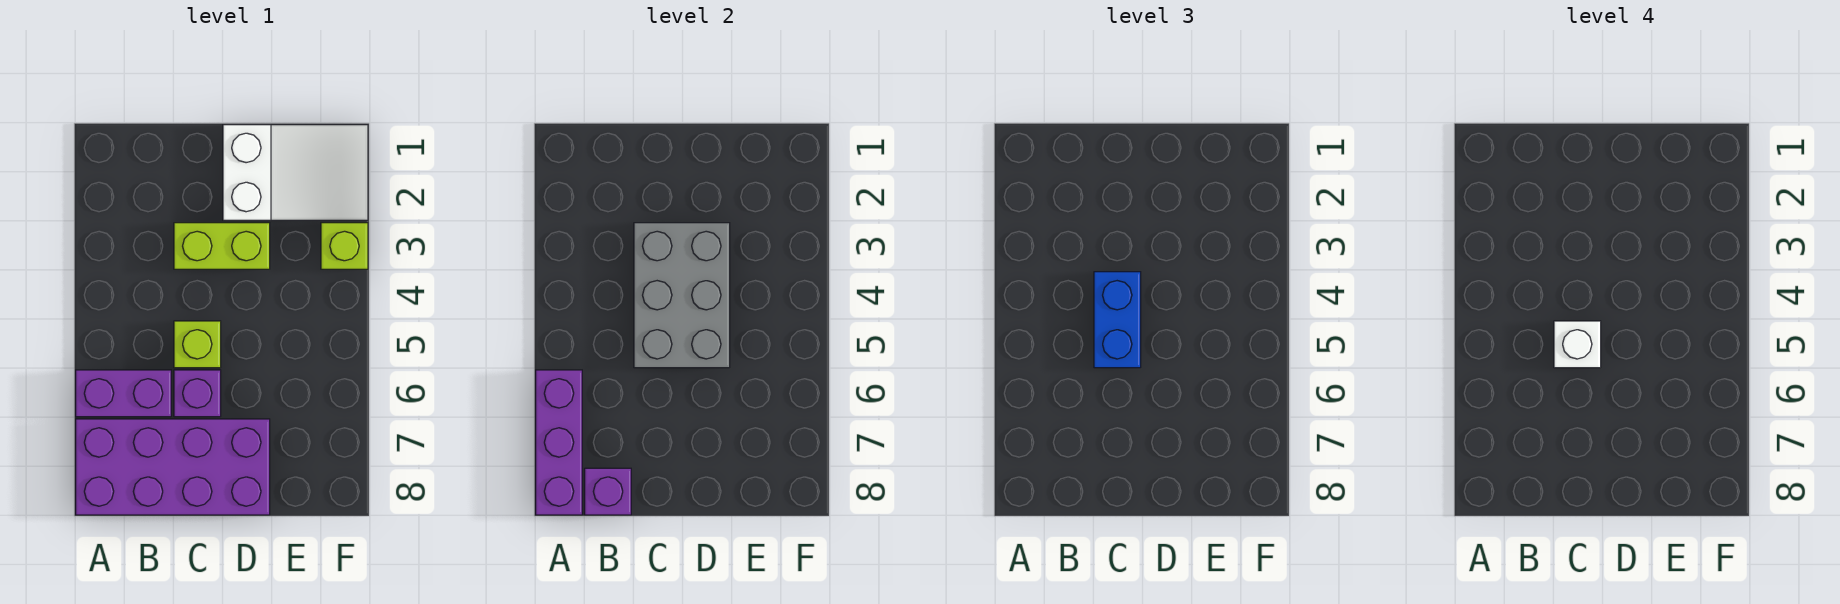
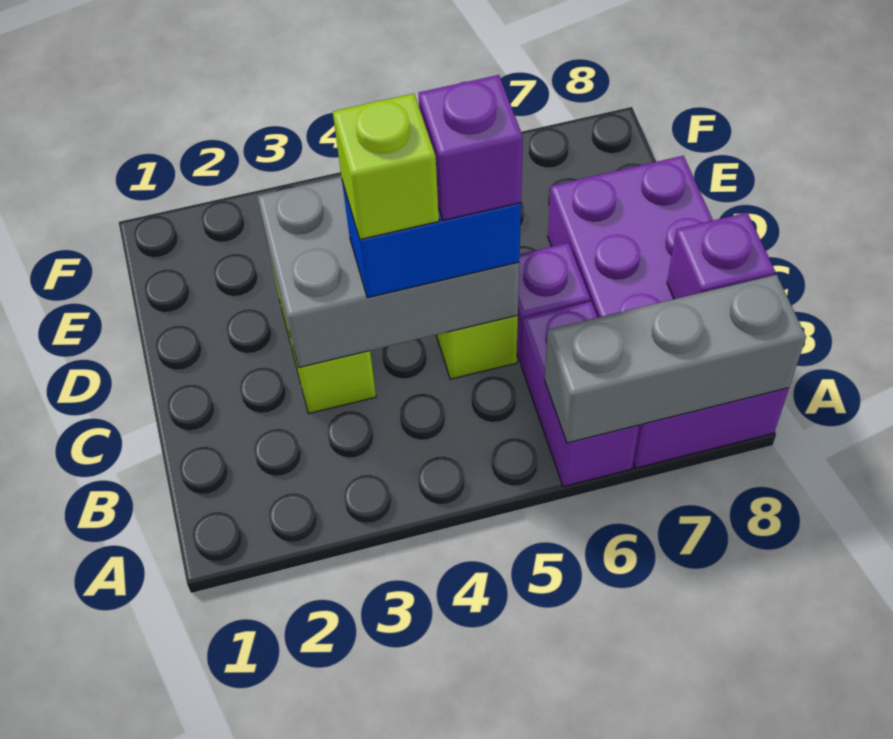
purple brick A6:A8 level 2 -> grey brick A6:A8 level 2
white brick C5 level 4 -> purple brick C5 level 4
white slope D1:F2 level 1 top D -> none
lime brick F3 level 1 -> lime brick C4 level 4

